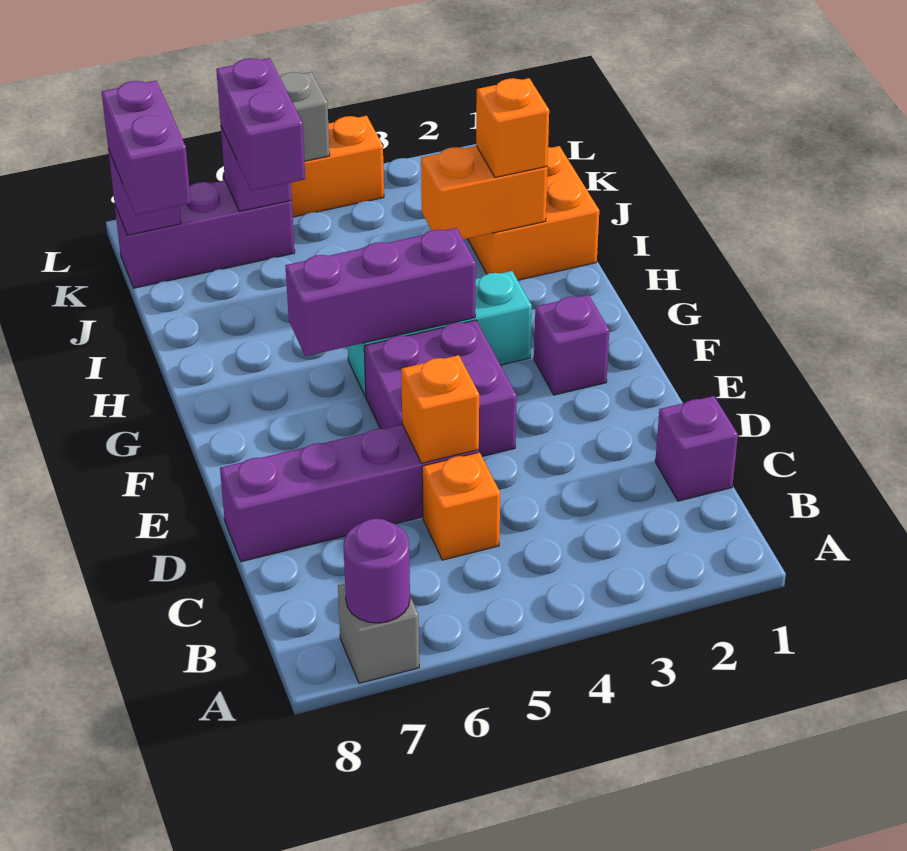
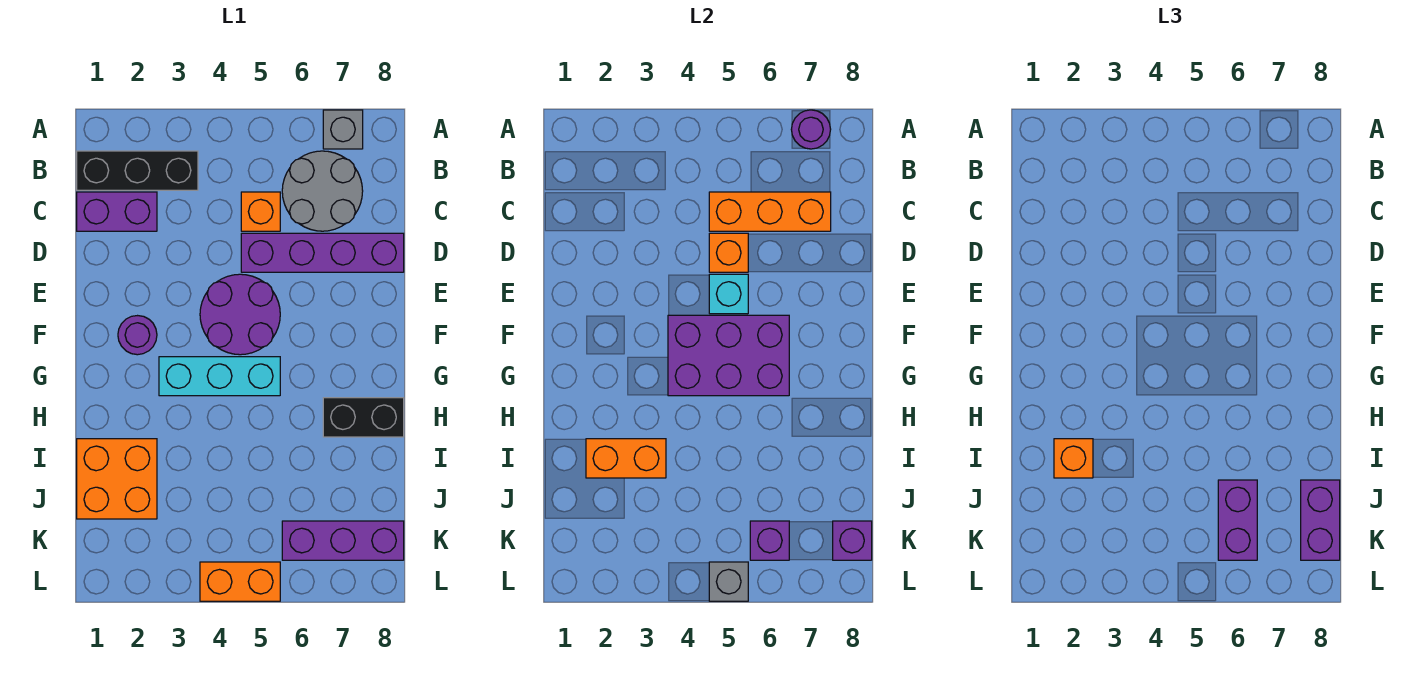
none -> black brick B1:B3 level 1
none -> grey round brick B6:C7 level 1
purple brick C1 level 1 -> purple brick C1:C2 level 1
none -> orange brick C5:C7 level 2
purple brick E4:F5 level 1 -> purple round brick E4:F5 level 1
none -> cyan brick E5 level 2
purple brick F2 level 1 -> purple round brick F2 level 1
purple brick G4:G6 level 2 -> purple brick F4:G6 level 2
none -> black brick H7:H8 level 1

